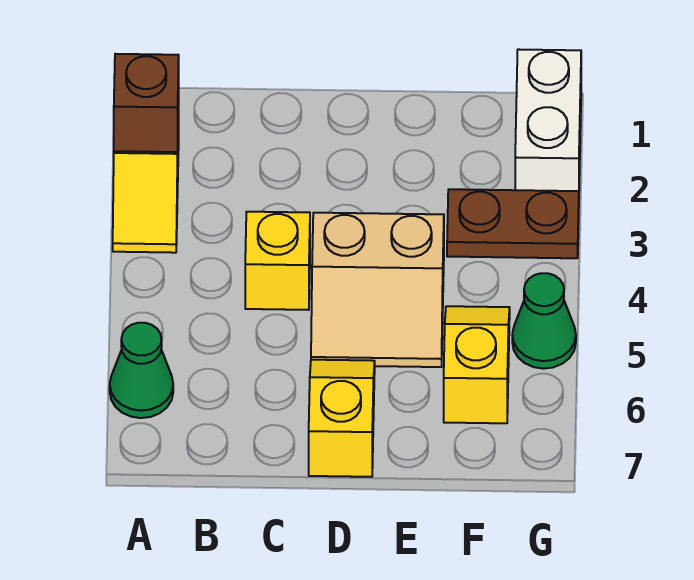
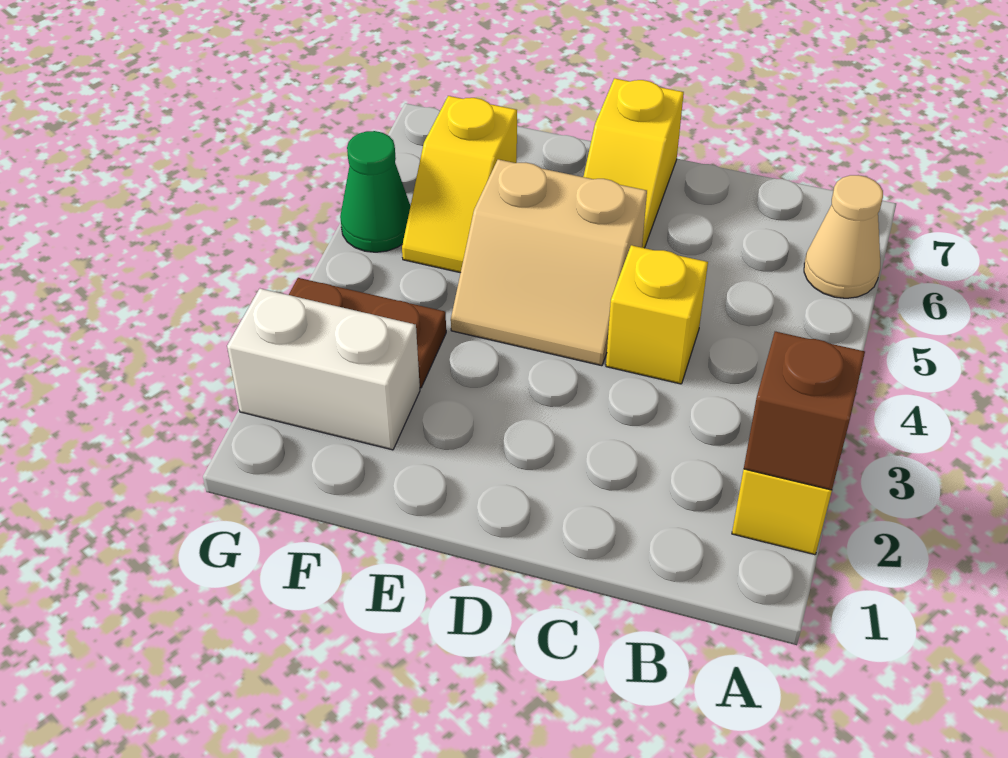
green cone A6 level 1 -> tan cone A6 level 1
tan slope D4:E5 level 1 top 4 -> tan slope D4:E5 level 1 top 5
white brick G1:G2 level 1 -> white brick F2:G2 level 1

